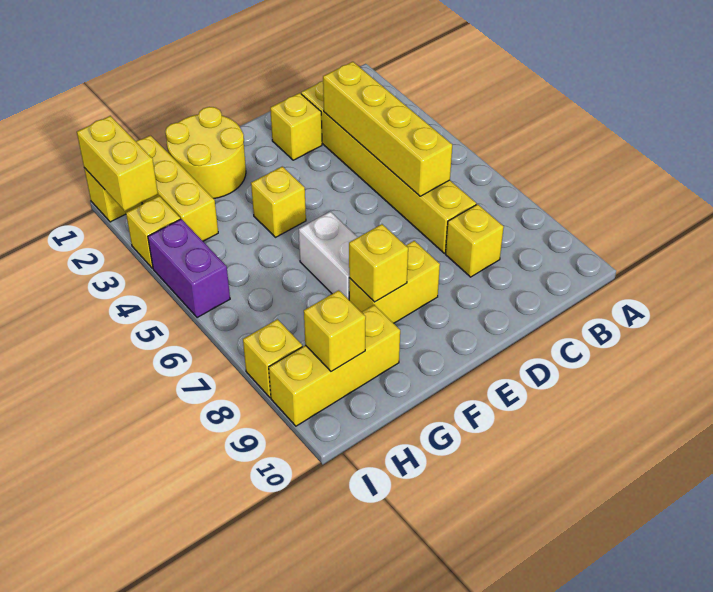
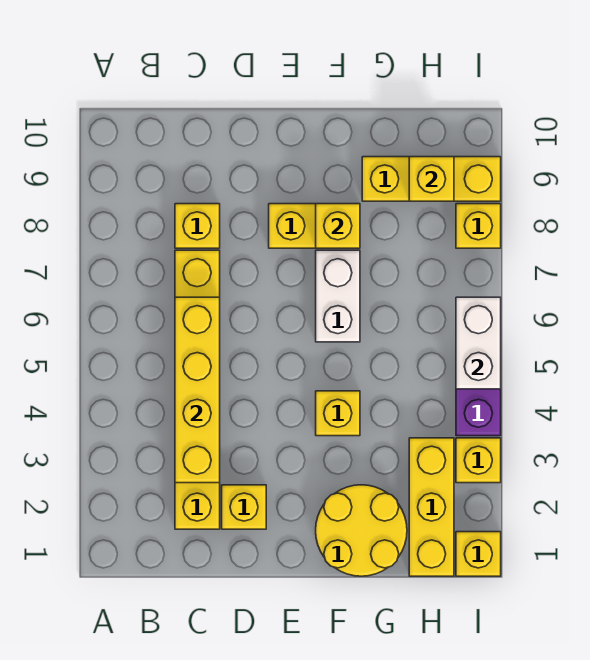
yellow brick I1:I2 level 2 -> none
none -> white brick I5:I6 level 2

